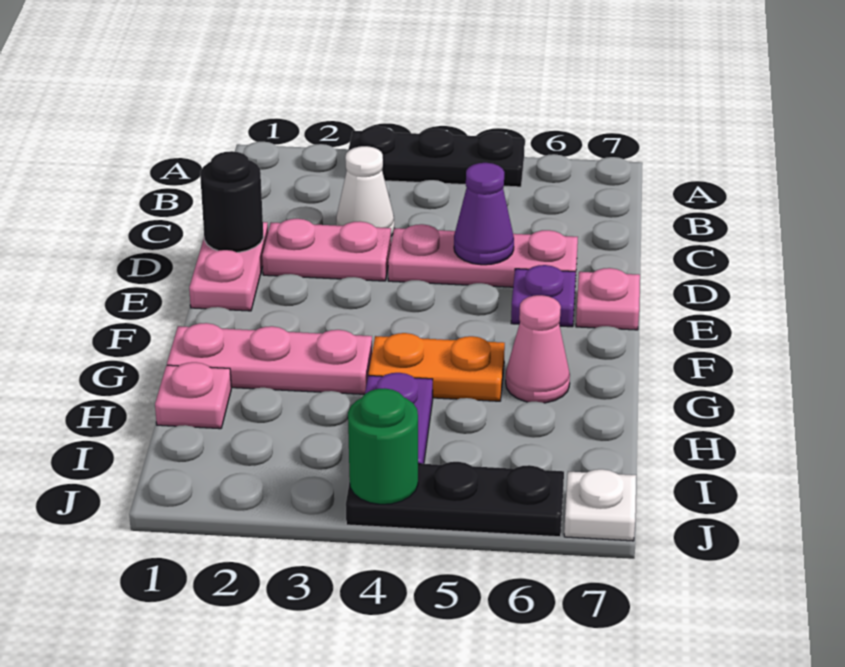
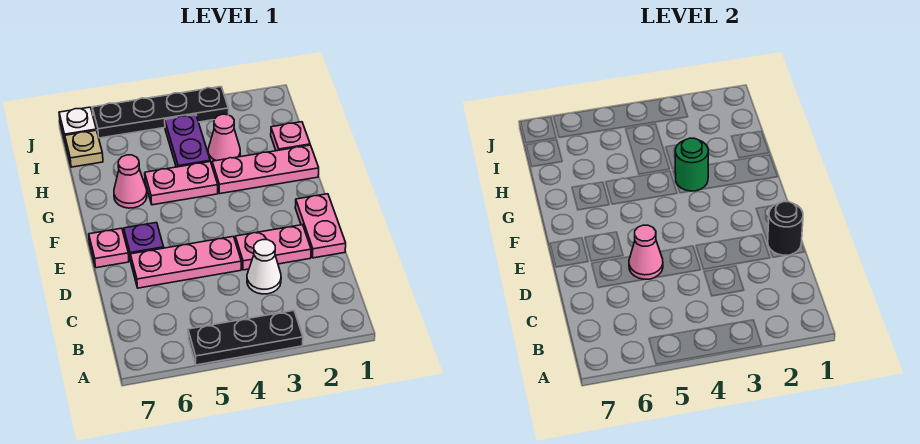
purple cone D5 level 2 -> pink cone D5 level 2
orange plate G4:G5 level 1 -> pink plate G4:G5 level 1
none -> pink cone H3 level 1
none -> tan plate I7 level 1
black plate J4:J6 level 1 -> black plate J3:J6 level 1
green round brick J4 level 2 -> green round brick G3 level 2

